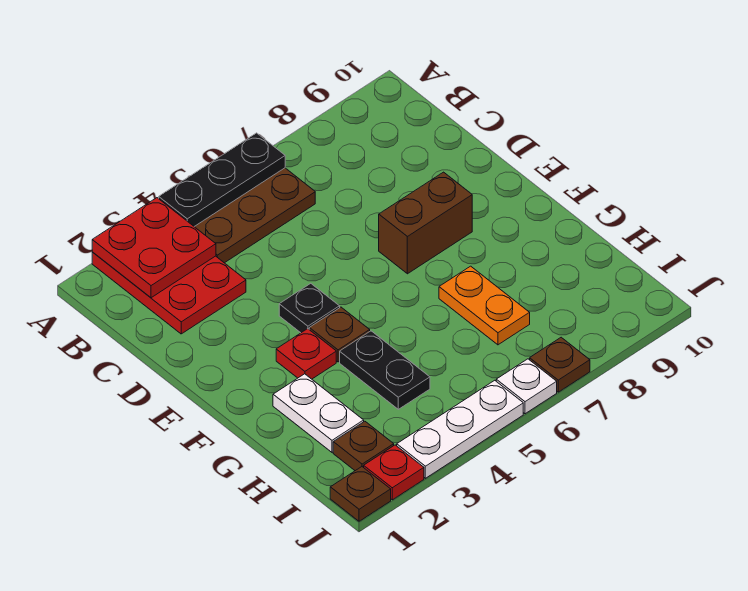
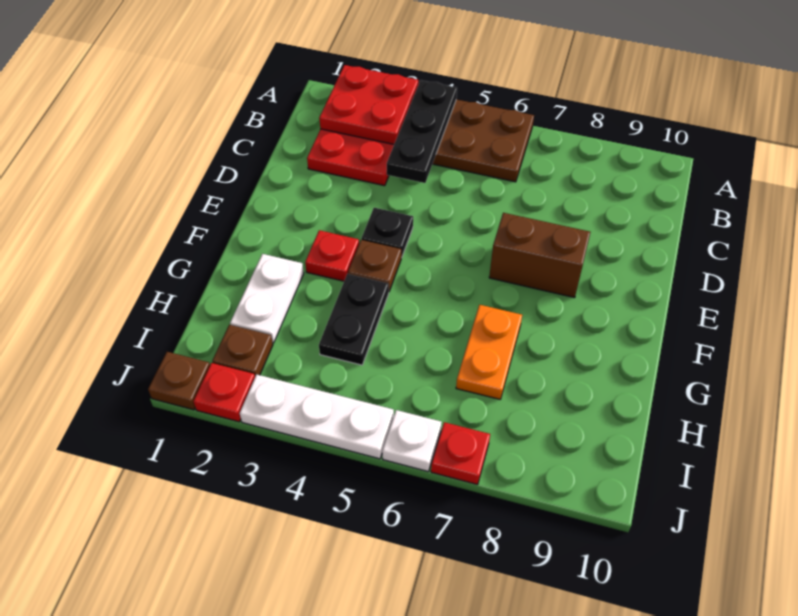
black plate A4:A6 level 2 -> black plate A4:C4 level 2
brown plate J7 level 1 -> red plate J7 level 1

